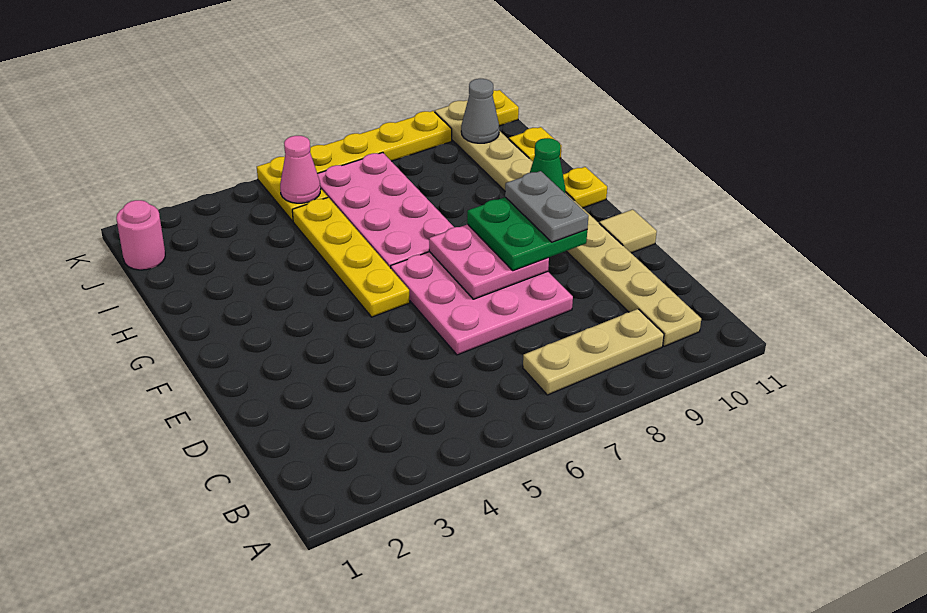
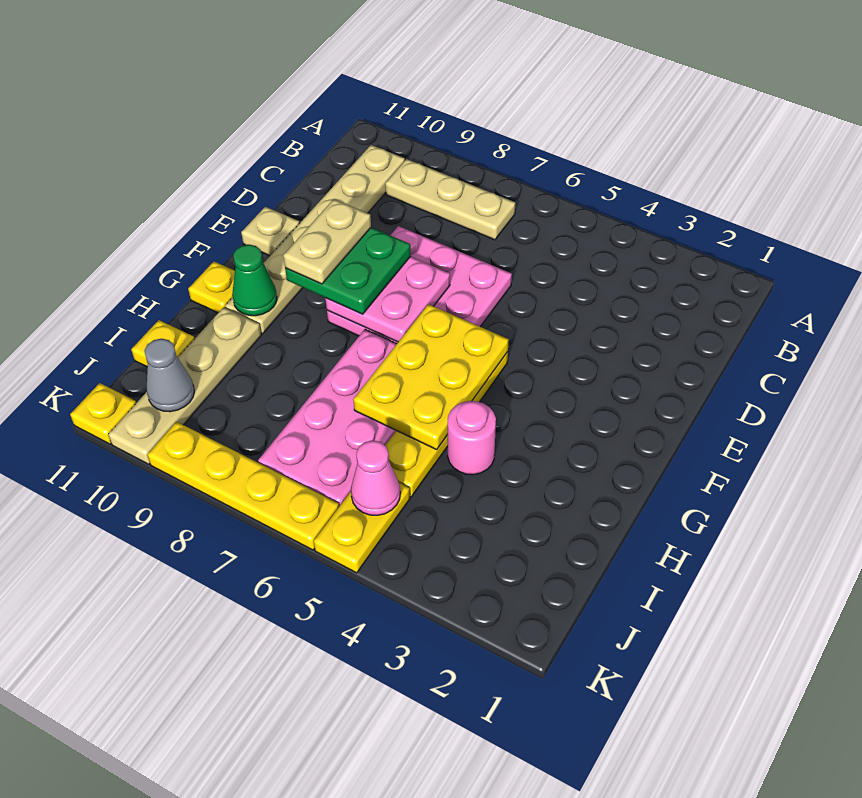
grey plate E9:F9 level 4 -> tan plate E9:F9 level 4
tan tile E11 level 1 -> tan plate E11 level 1
none -> yellow plate F5:H6 level 2
pink round brick J1 level 1 -> pink round brick H4 level 1

